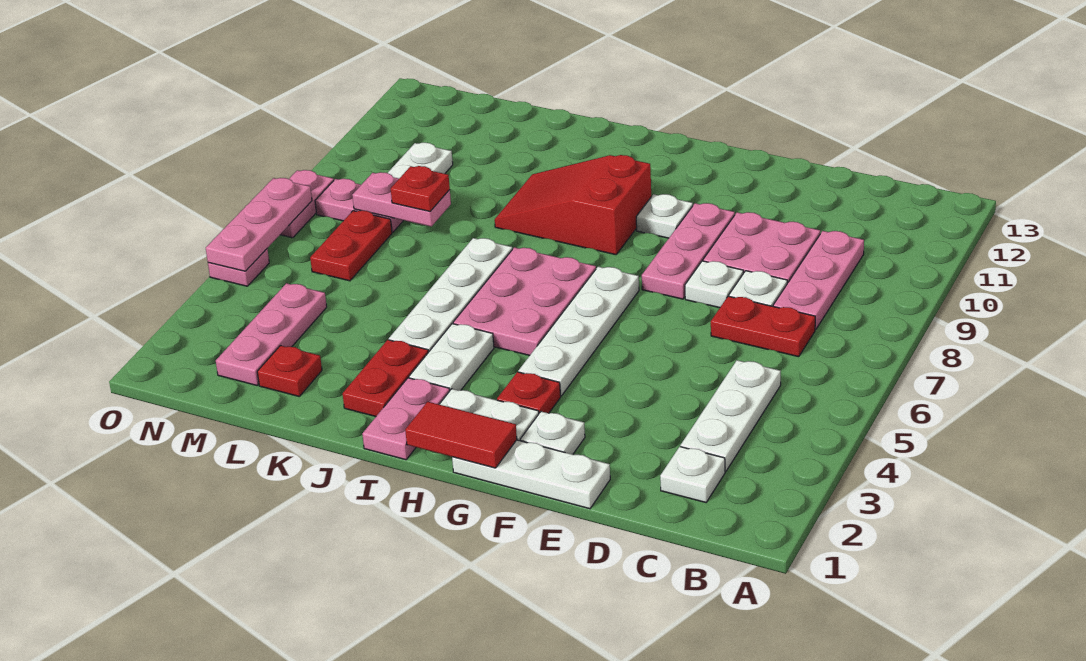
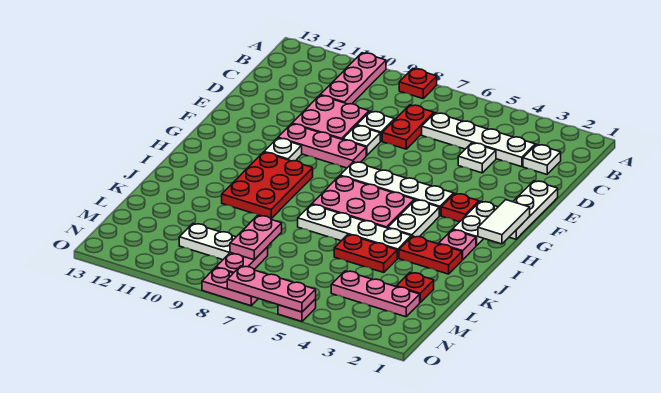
white plate C3:C5 level 1 -> white plate C3:C6 level 1
pink plate C8:C10 level 1 -> pink plate A10:C10 level 1
white plate F2 level 1 -> white plate D4 level 1
red tile G1:H1 level 2 -> white tile G1:H1 level 2
red slope H9:J10 level 1 top H -> red plate H9:J10 level 1
pink plate I1:I2 level 1 -> pink plate I2 level 1
white plate I3:I4 level 1 -> white plate H4:I4 level 1
red plate L8 level 3 -> red plate A8 level 1
red plate M6:M7 level 1 -> red plate K4:K5 level 1

